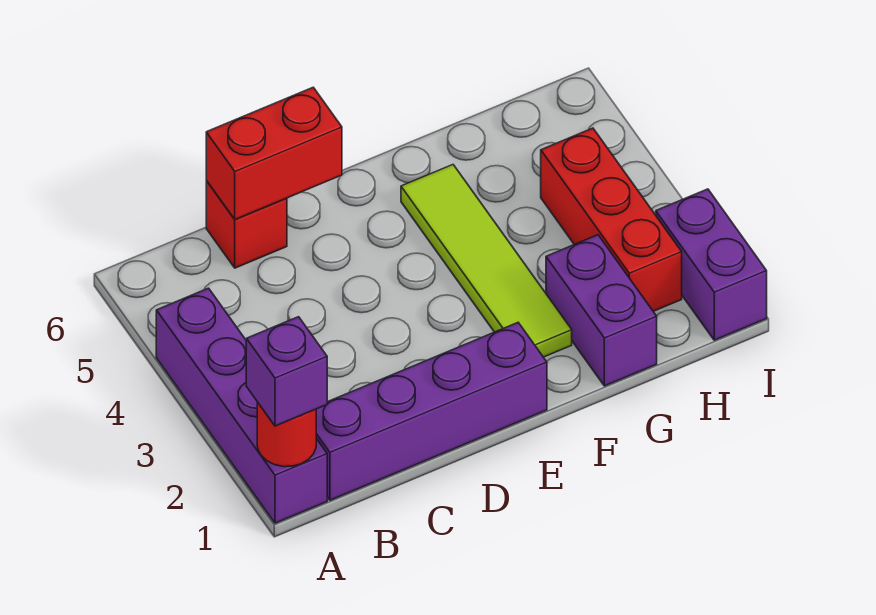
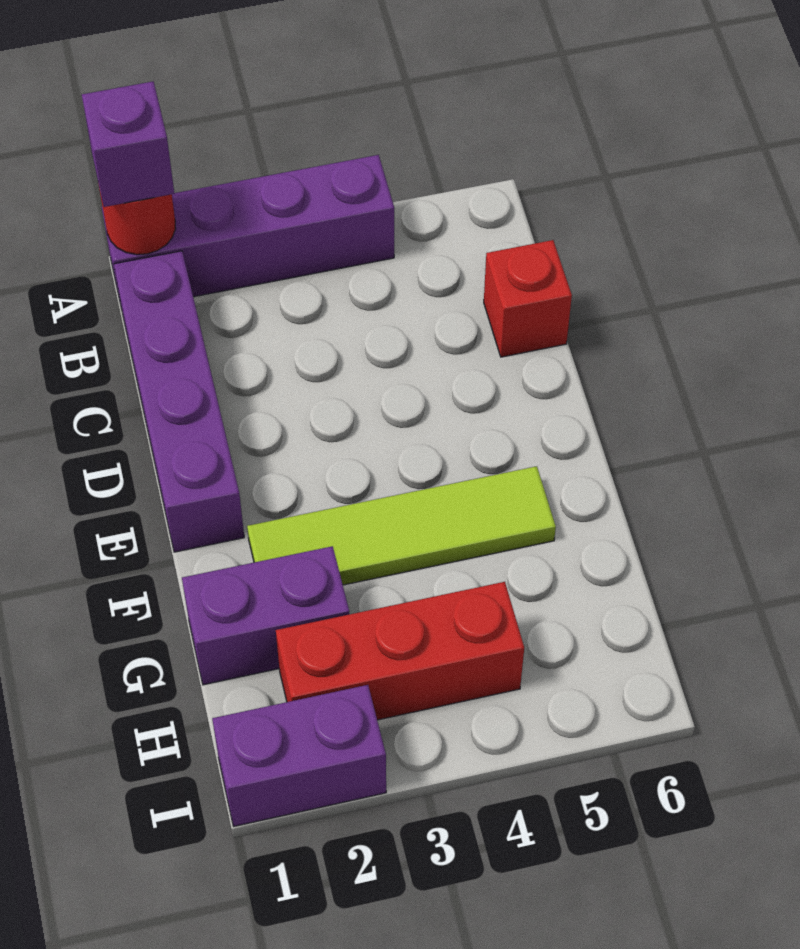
red brick C6:D6 level 2 -> none

